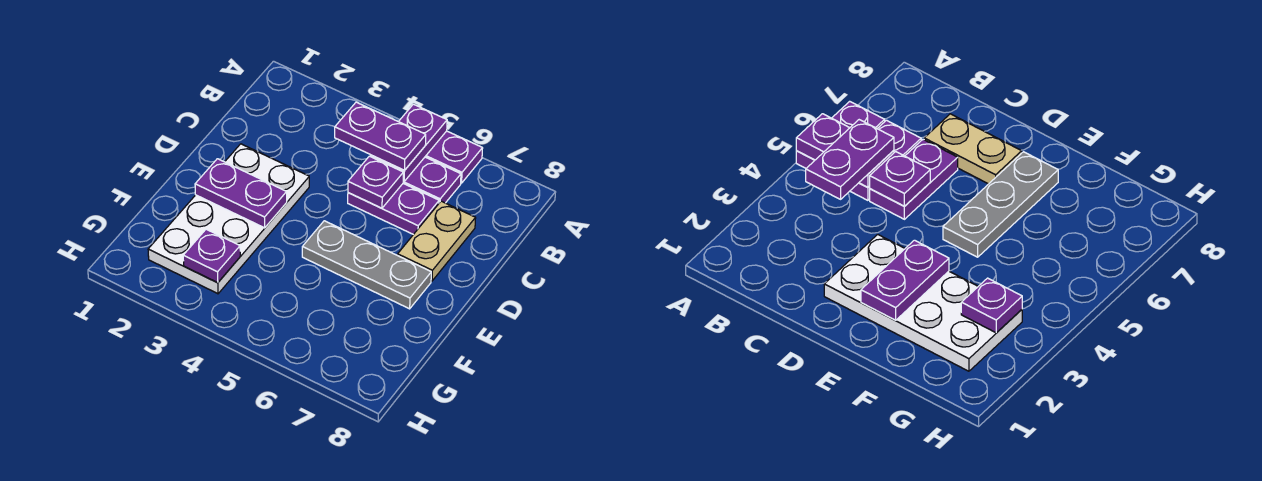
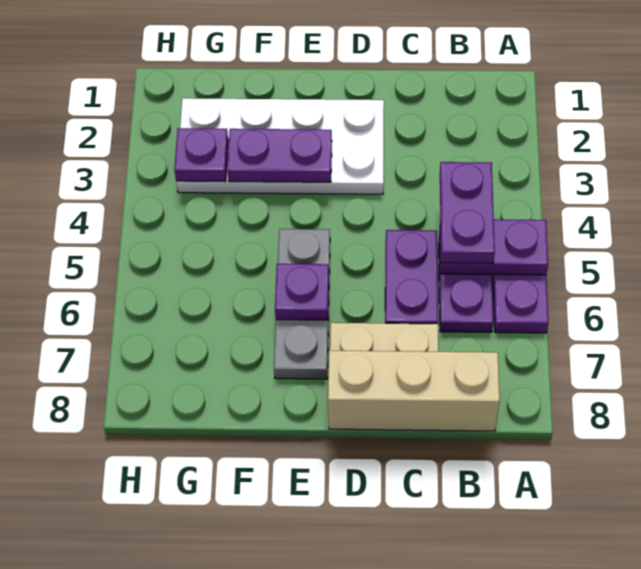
none -> tan brick B8:D8 level 1
purple plate C5 level 2 -> purple plate E6 level 2
purple plate E2:E3 level 2 -> purple plate E3:F3 level 2

